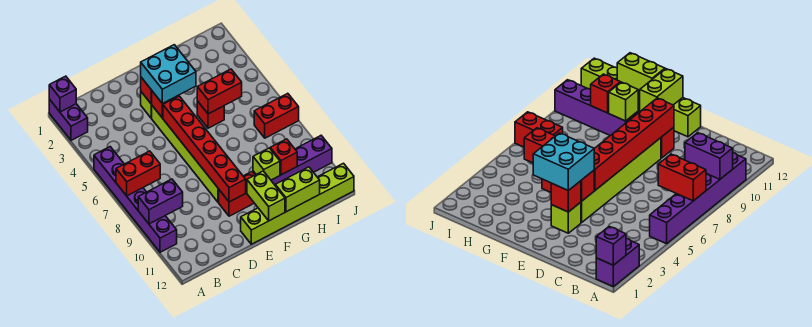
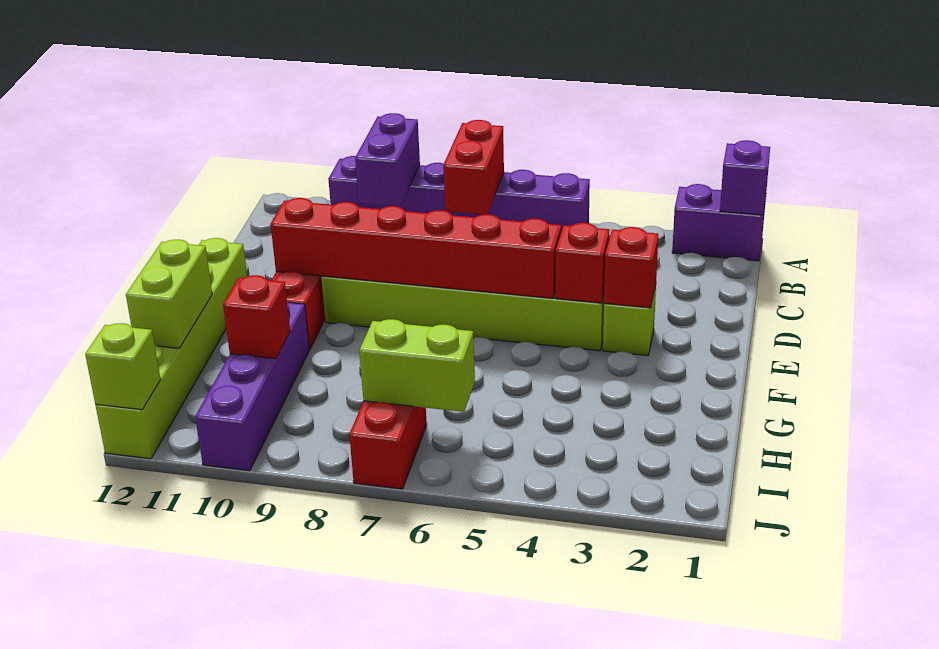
cyan brick E3:F4 level 3 -> none
lime brick F11:F12 level 2 -> lime brick I6:I7 level 2
red brick G5 level 1 -> none
red brick G5:H5 level 2 -> none
lime brick G10 level 2 -> lime brick J12 level 2

